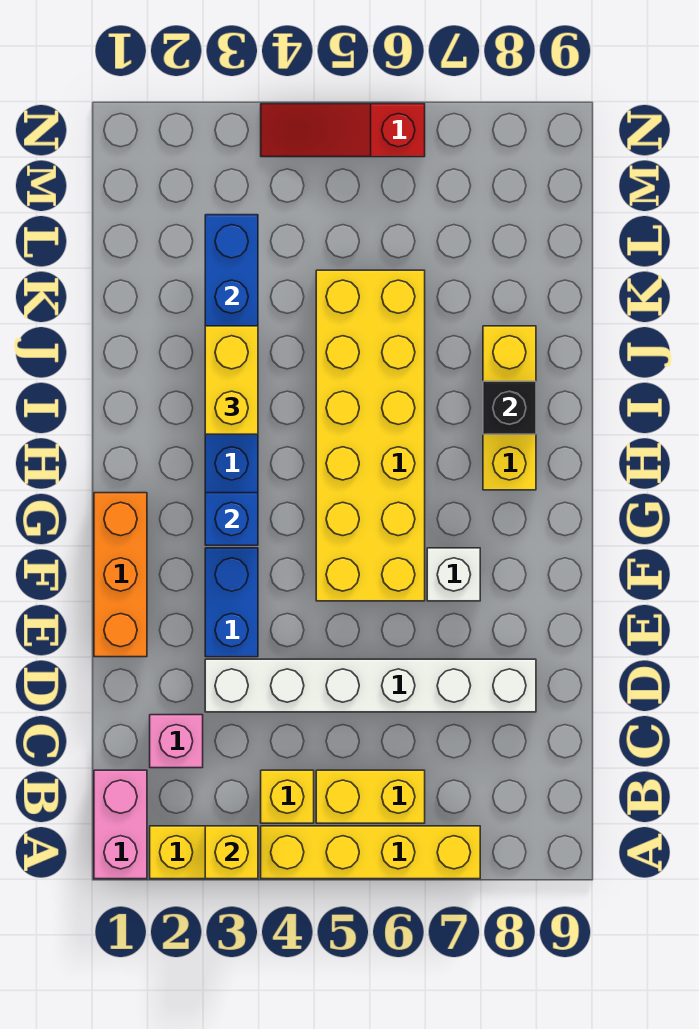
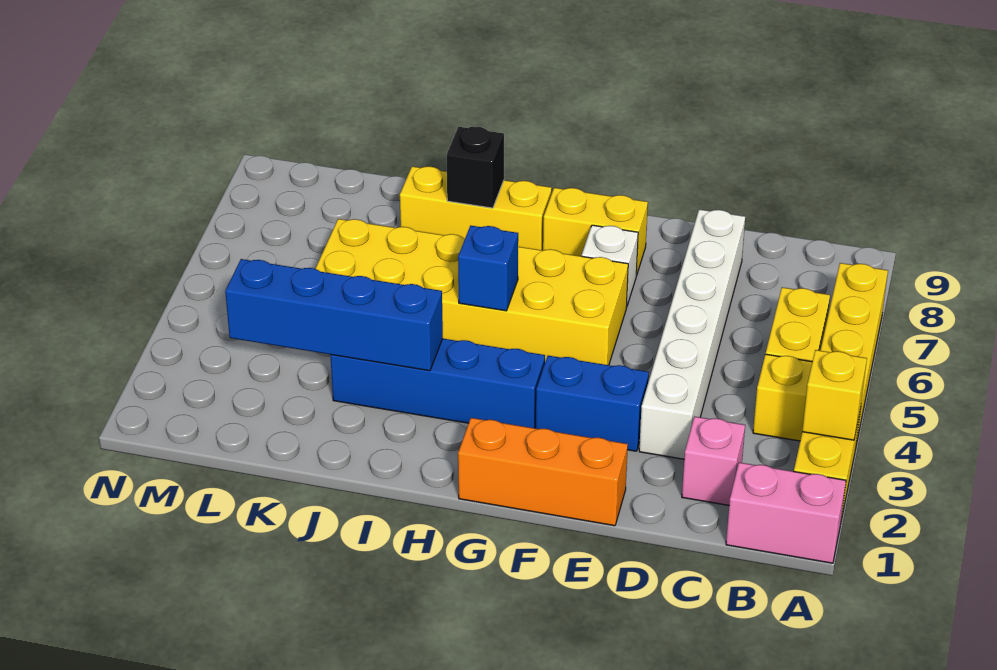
blue brick G3 level 2 -> blue brick H5 level 2
yellow brick I3:J3 level 3 -> yellow brick F8:G8 level 1
red slope N4:N6 level 1 top 6 -> none

